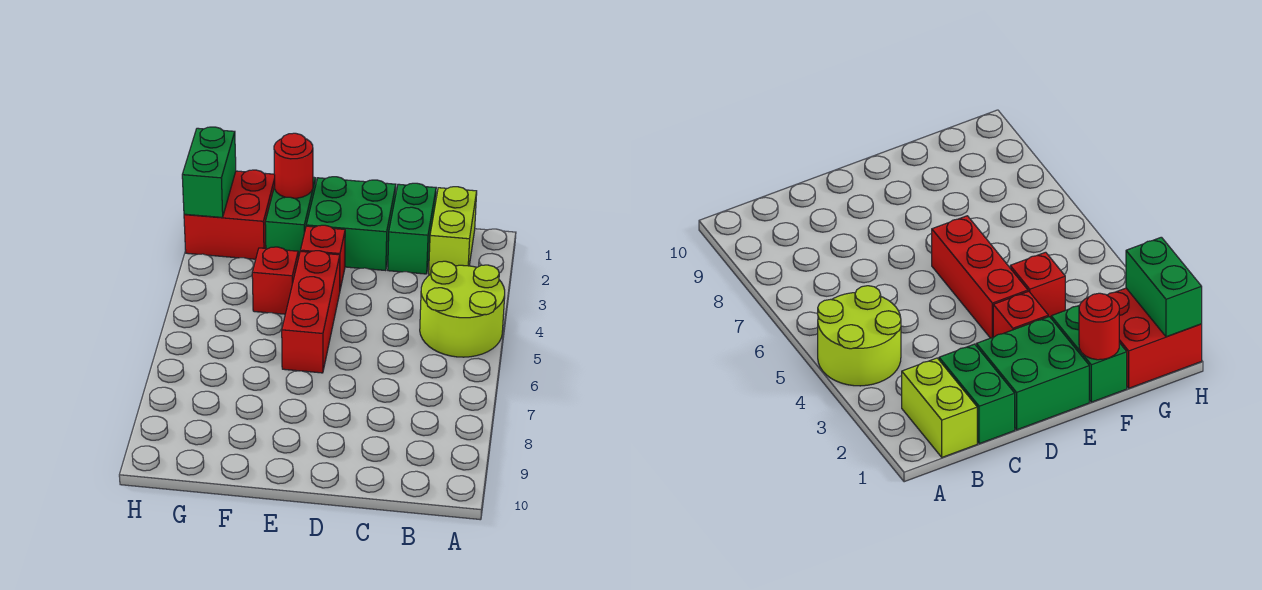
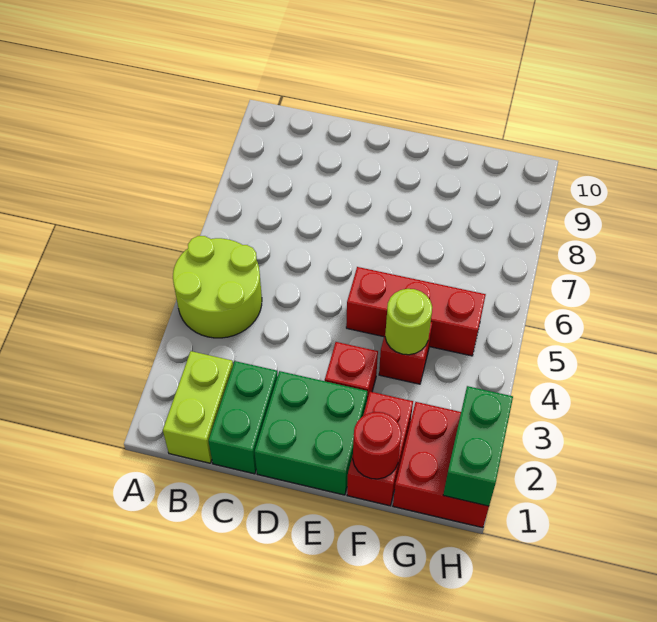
red brick E4:E6 level 1 -> red brick E5:G5 level 1
green brick F1:F2 level 1 -> red brick F1:F2 level 1
none -> lime round brick F4 level 2

